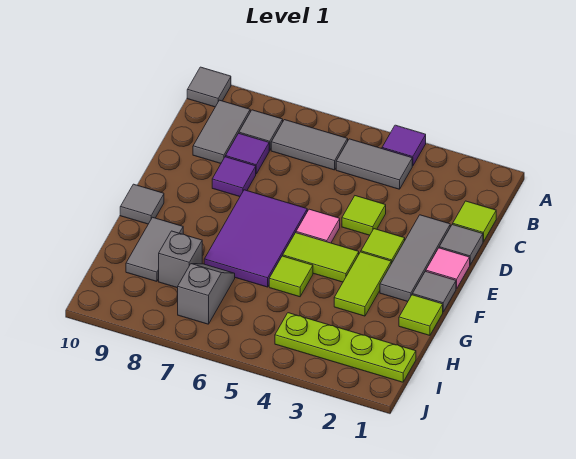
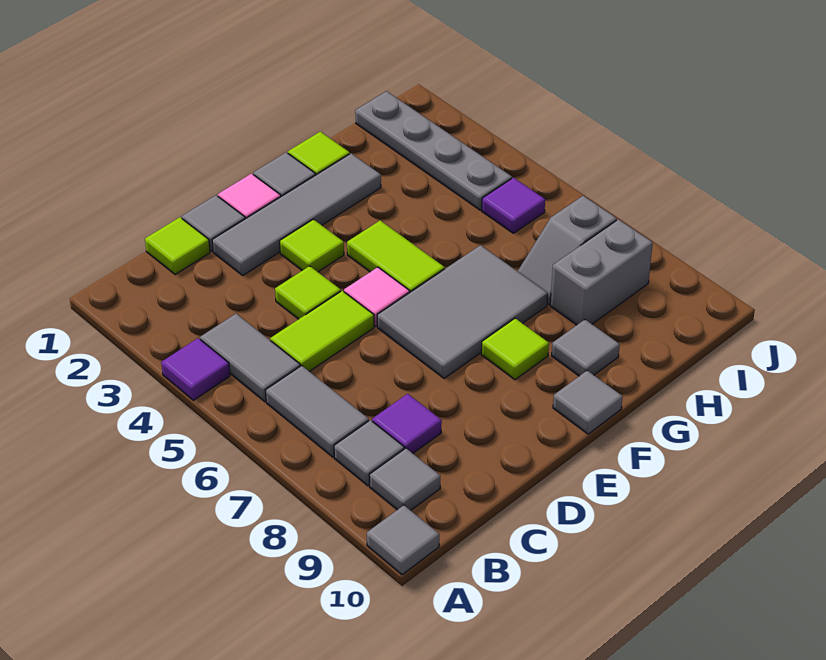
grey tile B9:C9 level 1 -> grey tile B9 level 1
grey tile D2:F2 level 1 -> grey tile D2:G2 level 1
purple tile D8 level 1 -> purple tile I5 level 1
purple tile E6:G7 level 1 -> grey tile E6:G7 level 1
lime tile F3:G3 level 1 -> lime tile C5:D5 level 1
lime tile G5 level 1 -> lime tile F8 level 1
grey tile G9:H9 level 1 -> grey tile G9 level 1
grey brick H8 level 1 -> grey brick H8:I8 level 1
lime plate I1:I4 level 1 -> grey plate I1:I4 level 1

